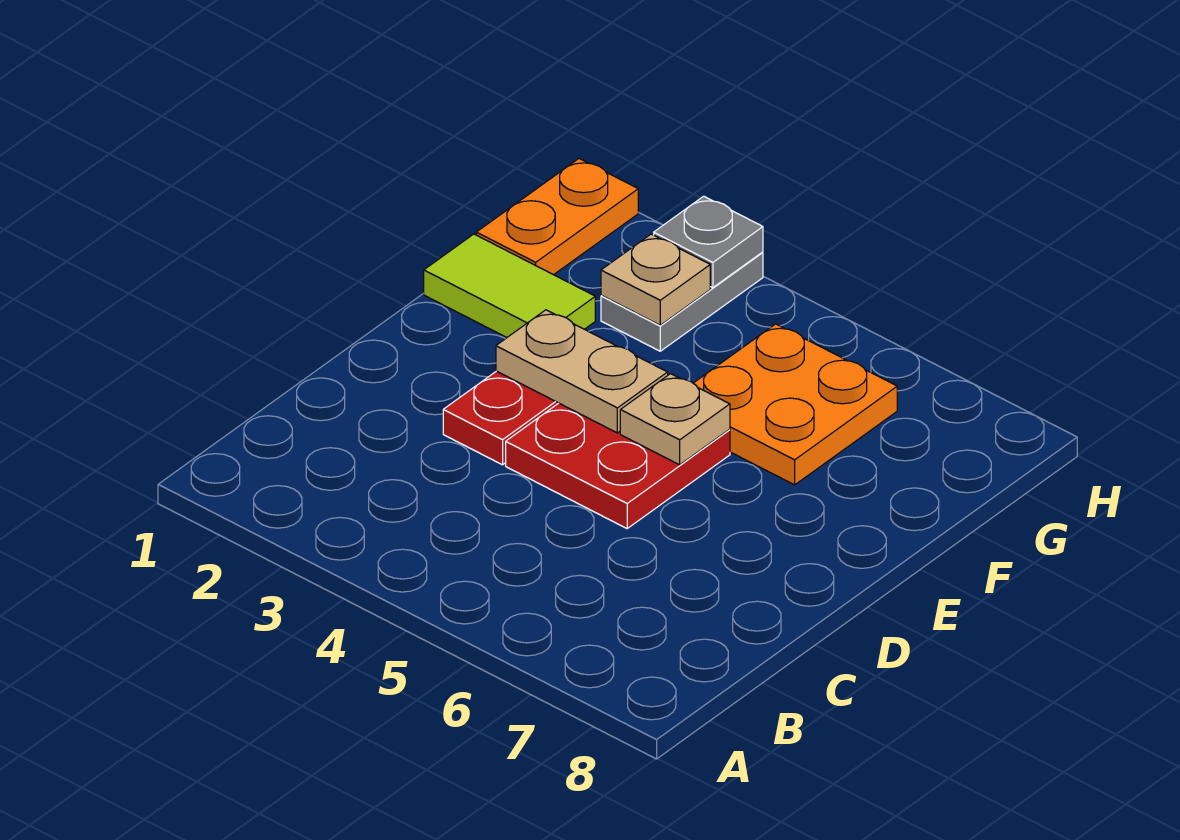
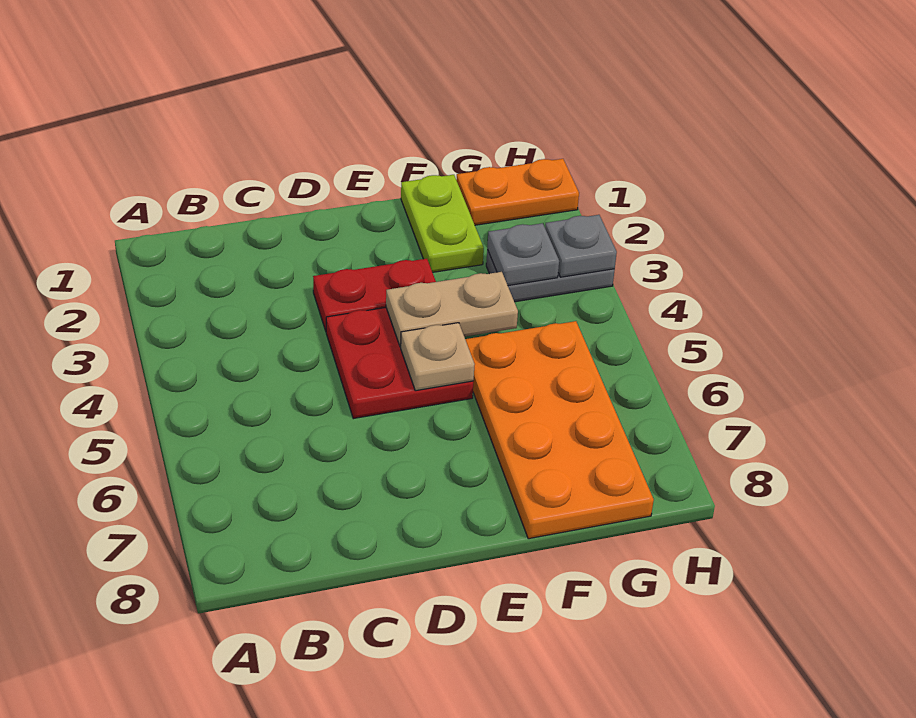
tan plate E3:E4 level 2 -> tan plate E4:F4 level 2
lime tile F1:F2 level 1 -> lime plate F1:F2 level 1
orange plate F5:G6 level 1 -> orange plate F5:G8 level 1
tan plate G3 level 2 -> grey plate G3 level 2

